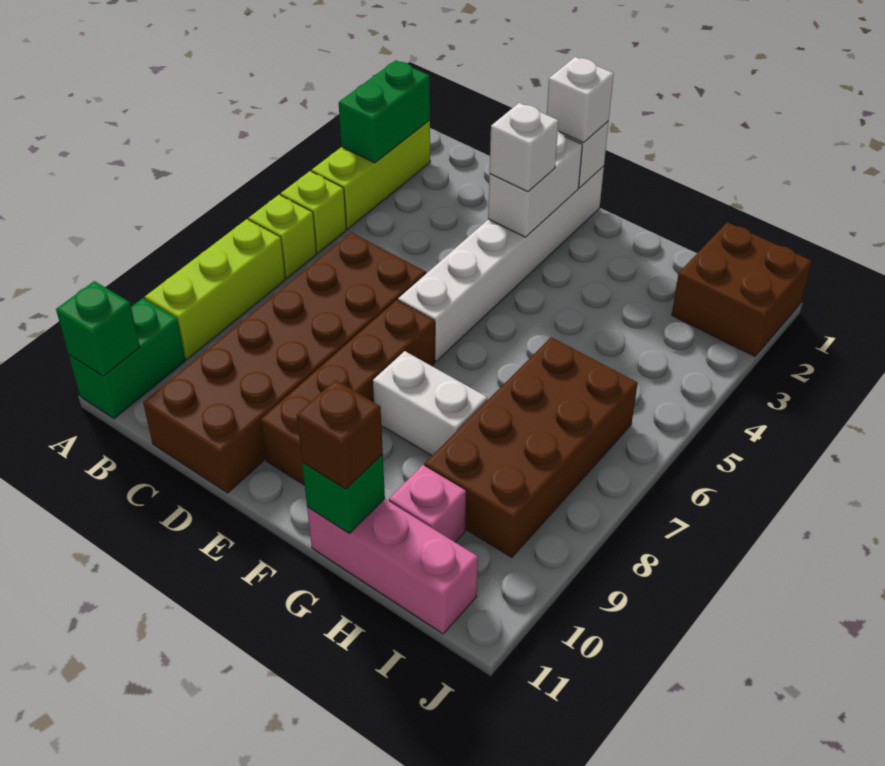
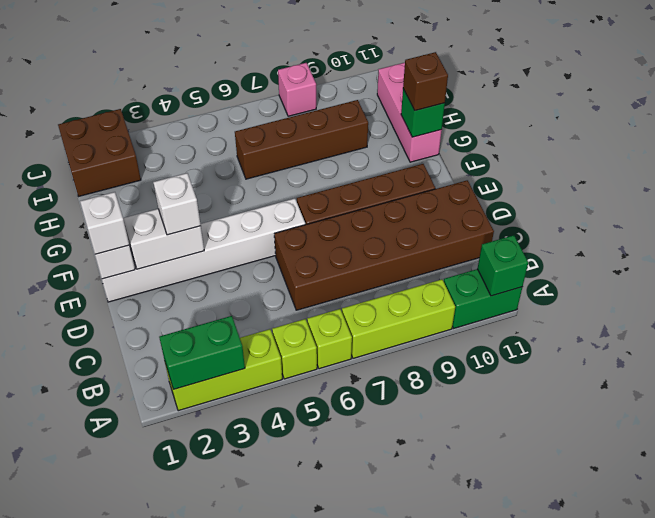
white brick F8:G8 level 1 -> none
brown brick H6:I9 level 1 -> brown brick H6:H9 level 1
pink brick H10 level 1 -> pink brick J8 level 1

